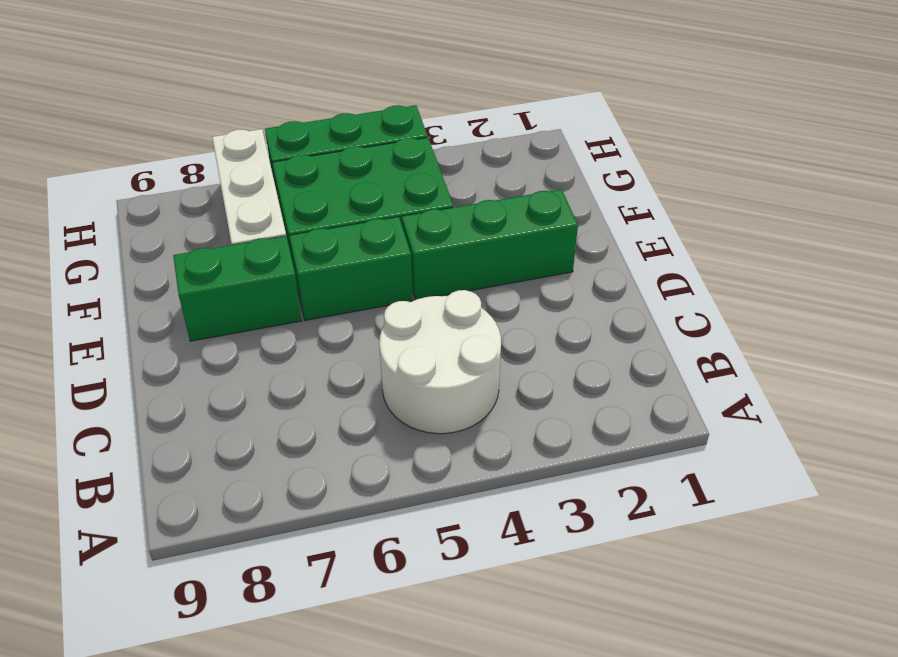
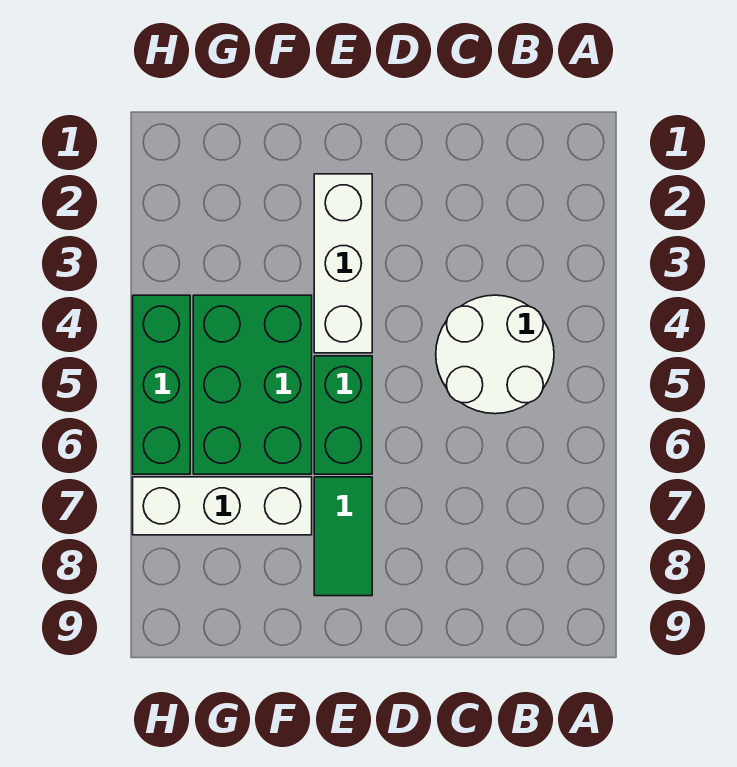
green brick E2:E4 level 1 -> white brick E2:E4 level 1
green brick E7:E8 level 1 -> green tile E7:E8 level 1

